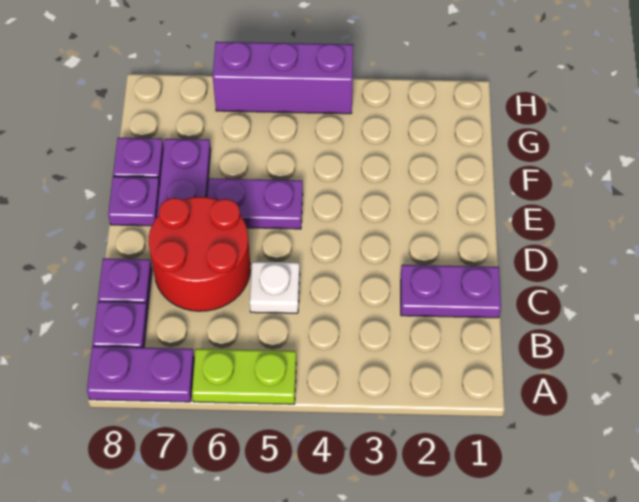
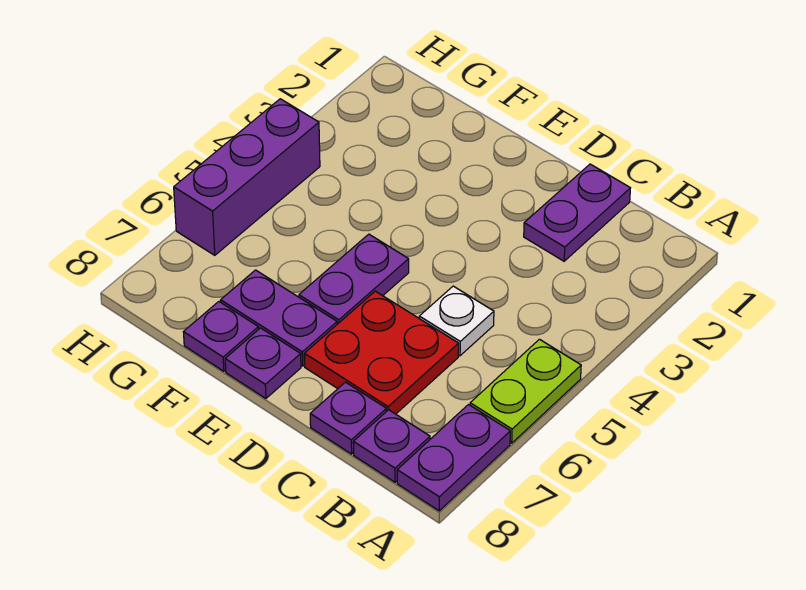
red round brick C6:D7 level 1 -> red plate C6:D7 level 1

